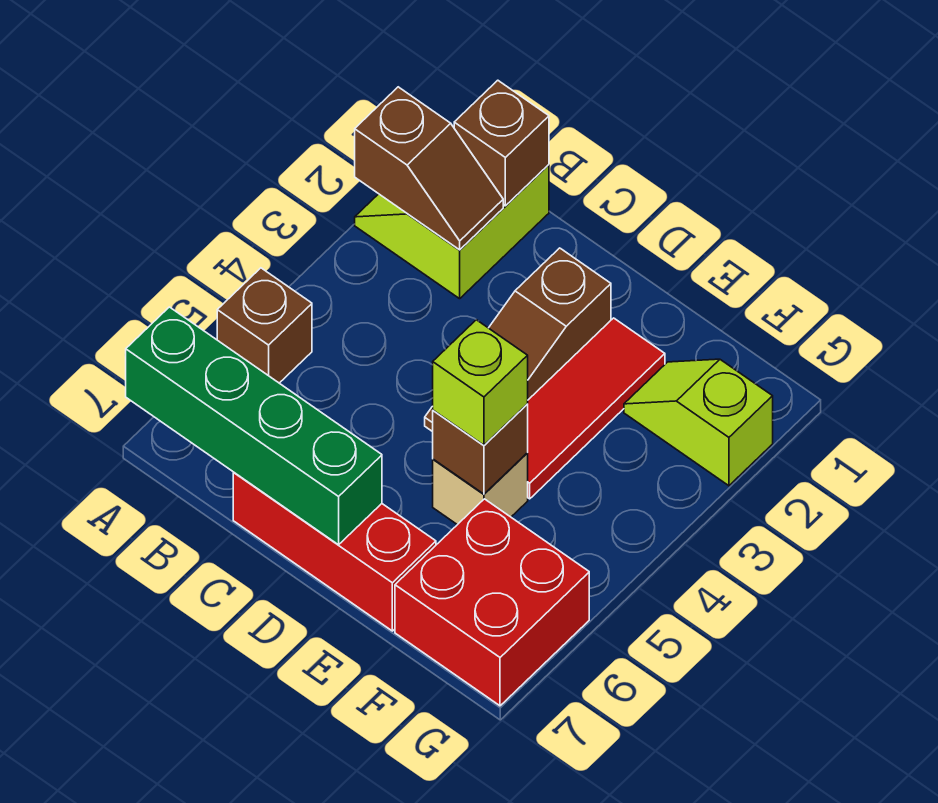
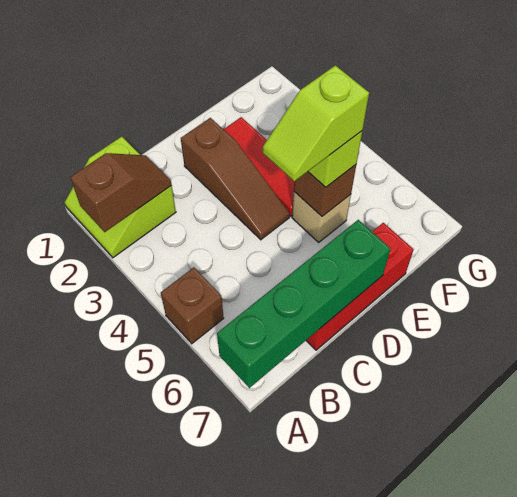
brown brick B1 level 2 -> none
lime slope F2:G2 level 1 top G -> lime slope D5:E5 level 4 top E
red brick F6:G7 level 1 -> none

